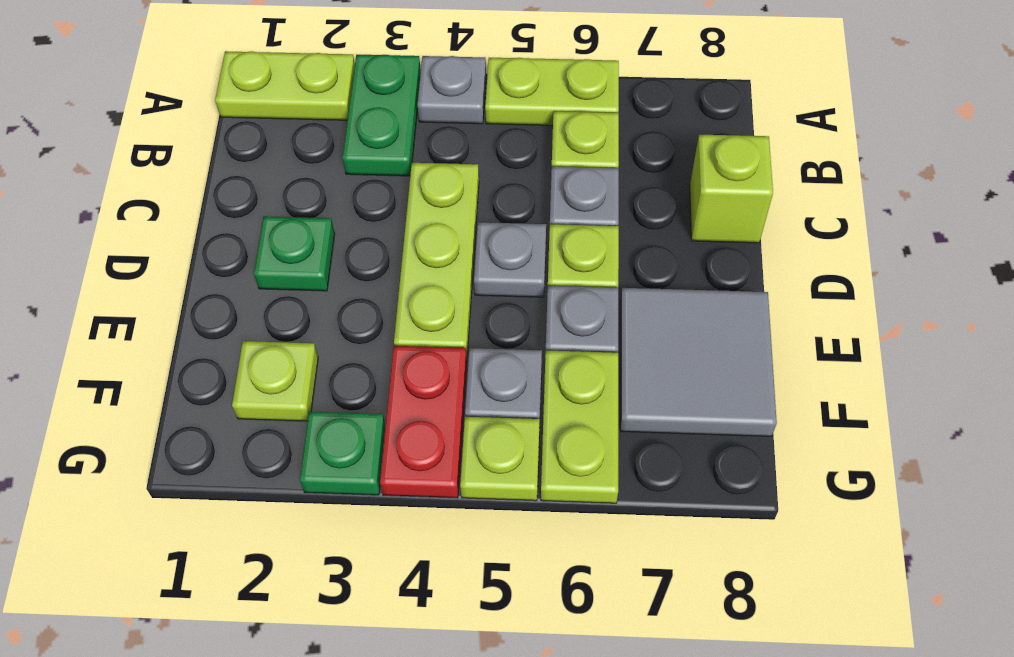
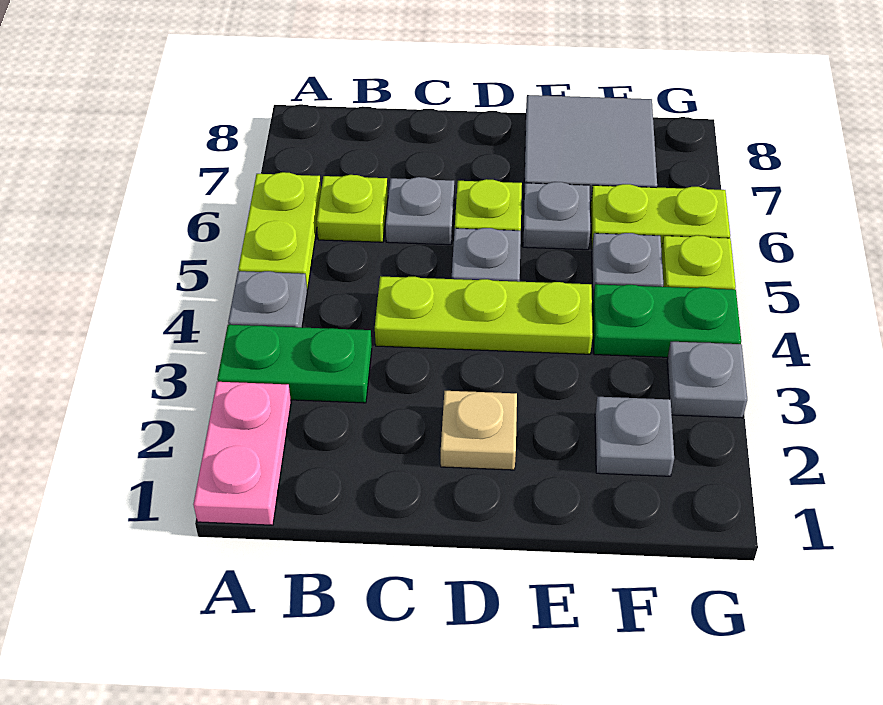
lime plate A1:A2 level 1 -> pink plate A1:A2 level 1
lime brick C8 level 1 -> none
green plate D2 level 1 -> tan plate D2 level 1
lime plate F2 level 1 -> grey plate F2 level 1
red plate F4:G4 level 1 -> green plate F4:G4 level 1
green plate G3 level 1 -> grey plate G3 level 1

